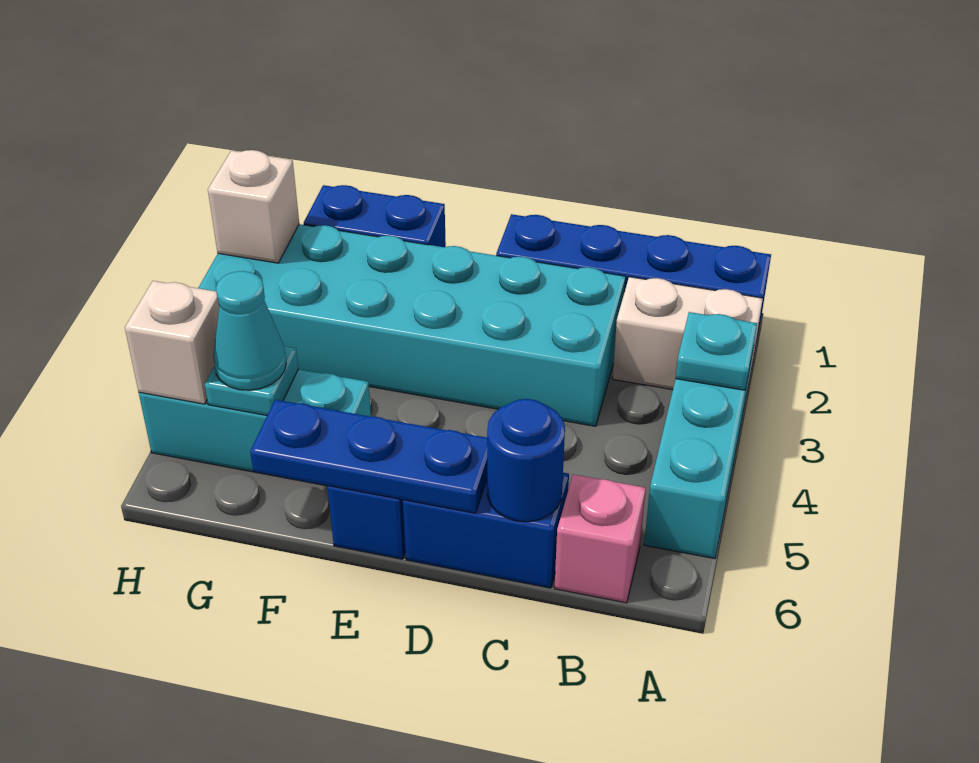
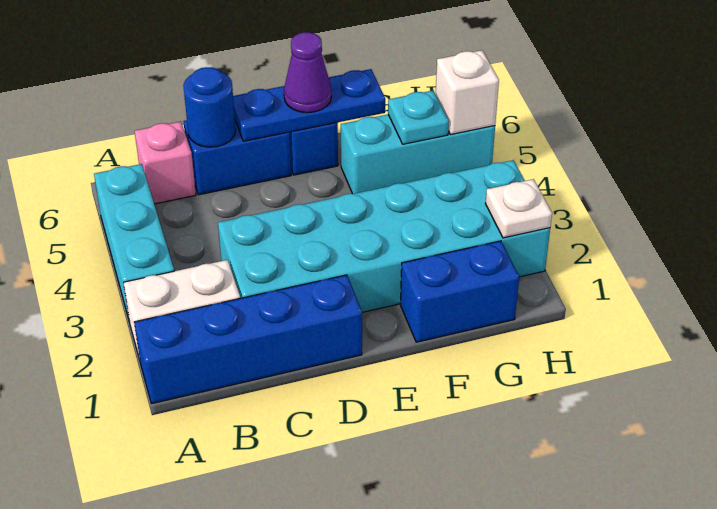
cyan plate A3 level 2 -> none
none -> purple cone E6 level 3
cyan cone G5 level 3 -> none
white brick H2 level 2 -> white plate H2 level 2

